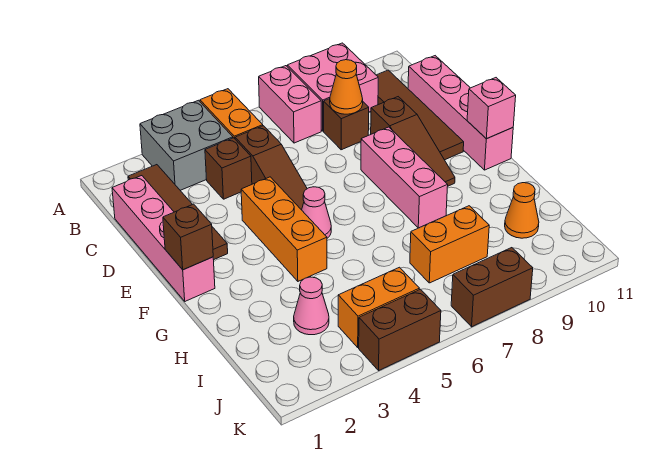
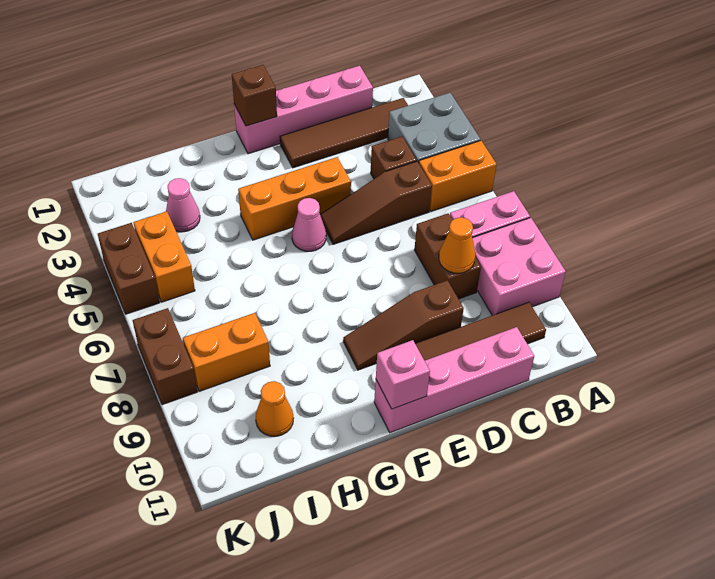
brown brick C8 level 1 -> brown brick C7:C8 level 1
pink brick E8:G8 level 1 -> none
orange brick I7:I8 level 1 -> orange brick I8:J8 level 1

